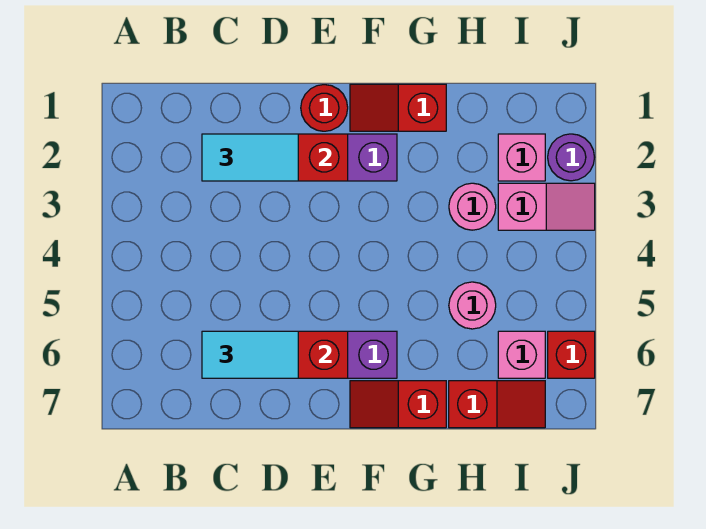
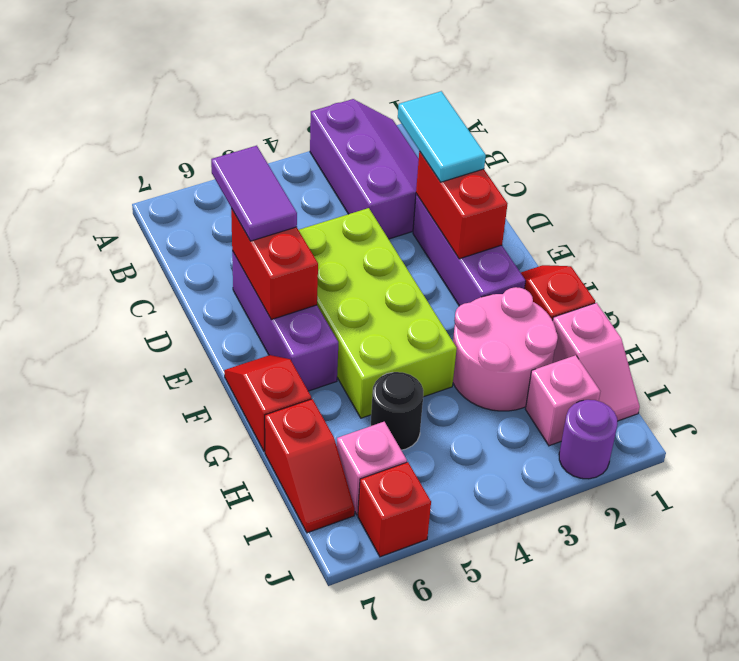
none -> purple slope A2:C3 level 1 top 3
cyan tile C6:D6 level 3 -> purple tile C6:D6 level 3
none -> lime brick D4:G5 level 1
red round brick E1 level 1 -> none
pink round brick H3 level 1 -> pink round brick G2:H3 level 1
pink round brick H5 level 1 -> black round brick H5 level 1
pink slope I3:J3 level 1 top I -> pink slope H1:I1 level 1 top H

